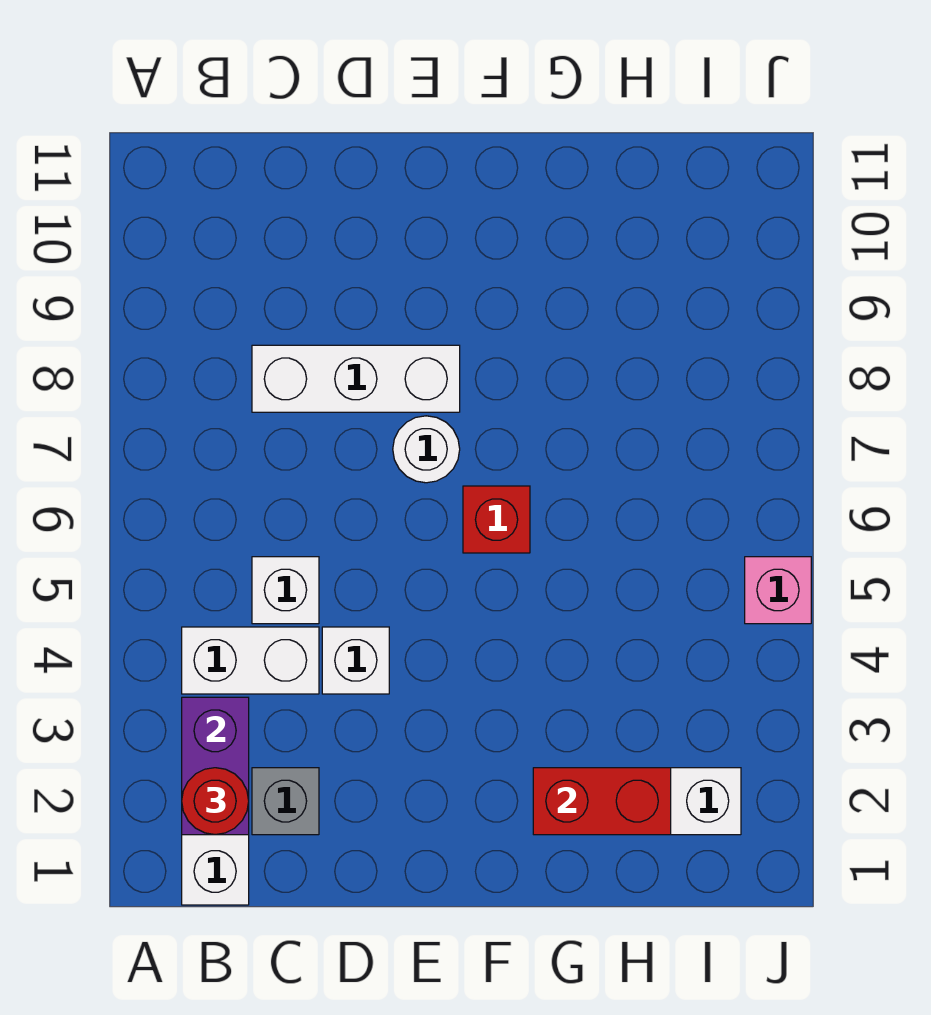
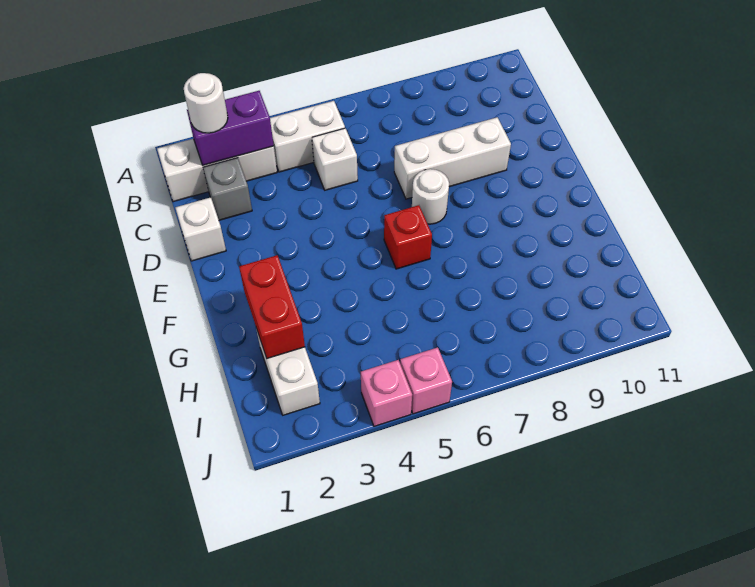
red round brick B2 level 3 -> white round brick B2 level 3
white brick B4:C4 level 1 -> white brick B4:B5 level 1
white brick C8:E8 level 1 -> white brick D7:D9 level 1
white brick D4 level 1 -> white brick D1 level 1
none -> pink brick J4 level 1

